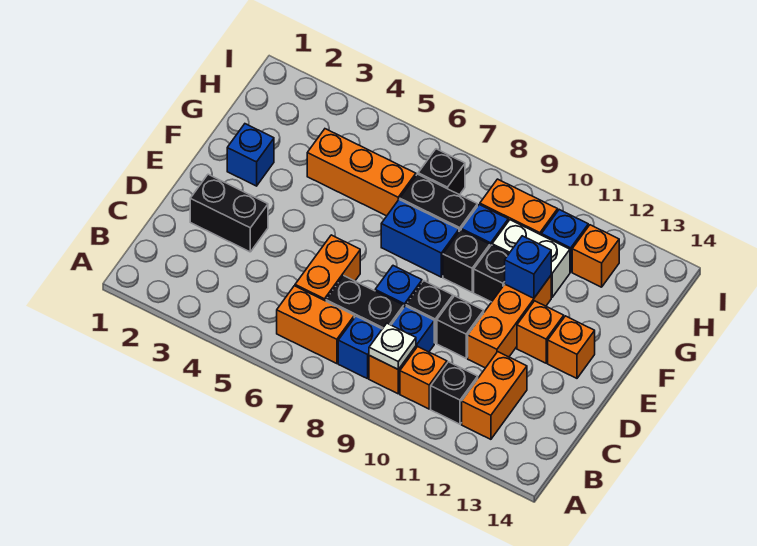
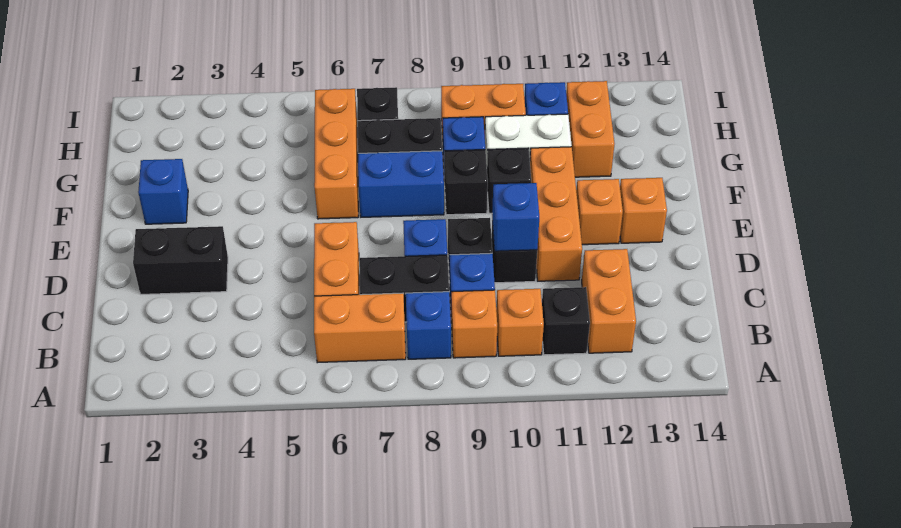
white plate B9 level 2 -> none
blue brick F11 level 2 -> blue brick D10 level 2
orange brick G4:G6 level 1 -> orange brick F6:H6 level 1
orange brick H12 level 1 -> orange brick G12:H12 level 1

